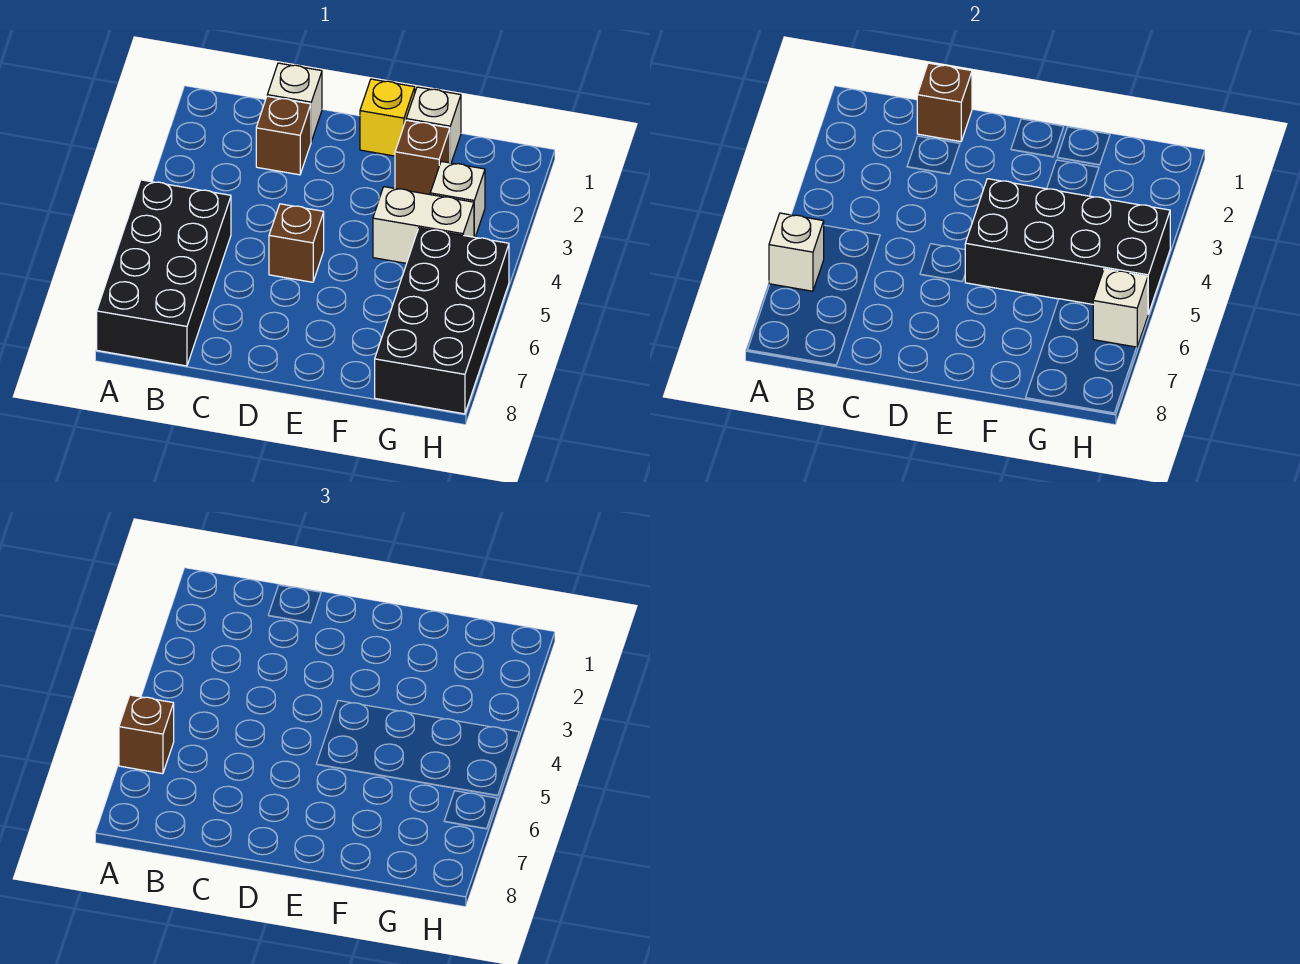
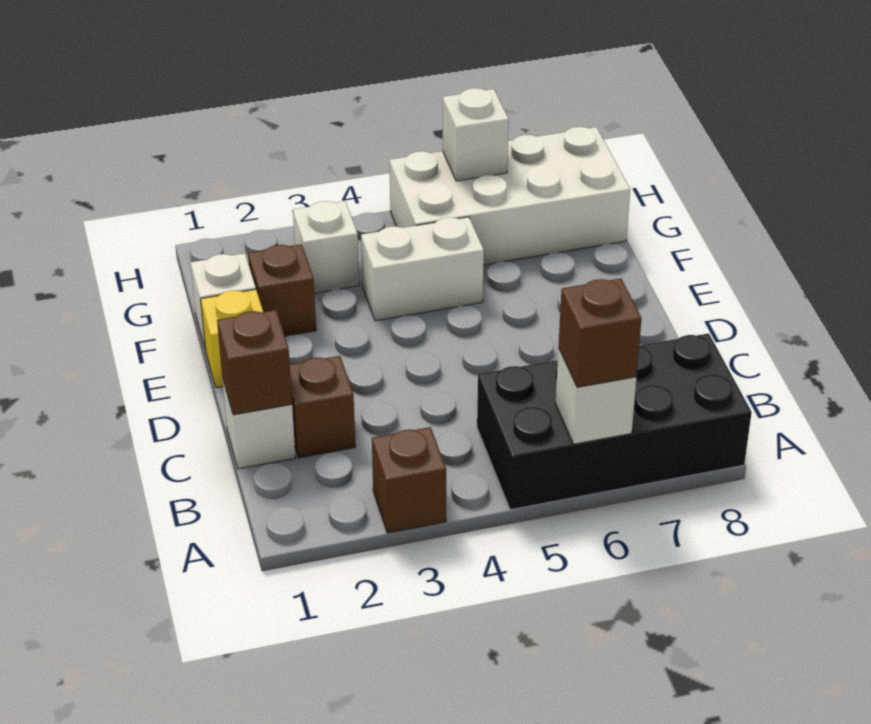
brown brick D5 level 1 -> brown brick A3 level 1
black brick E4:H5 level 2 -> none
white brick F4:G4 level 1 -> white brick F4:F5 level 1
black brick G5:H8 level 1 -> white brick G5:H8 level 1

